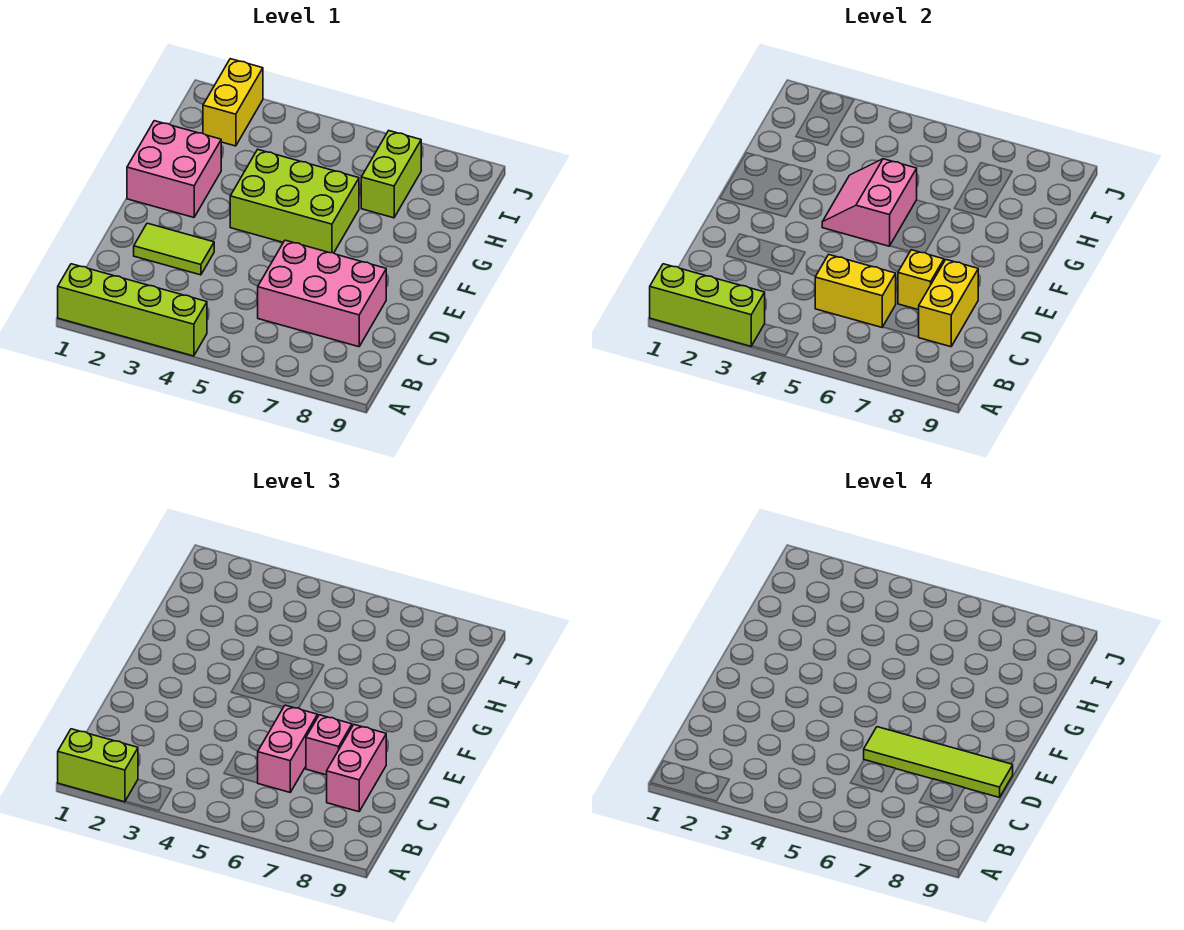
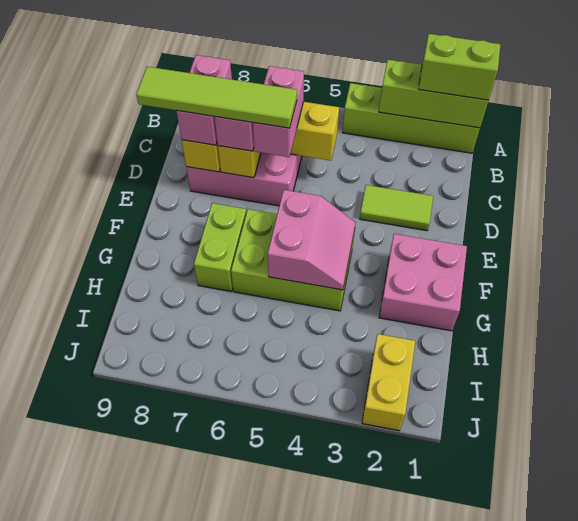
lime brick H7:I7 level 1 -> lime brick F7:G7 level 1

